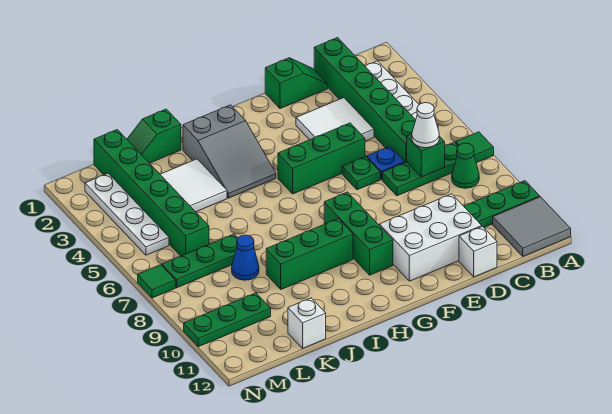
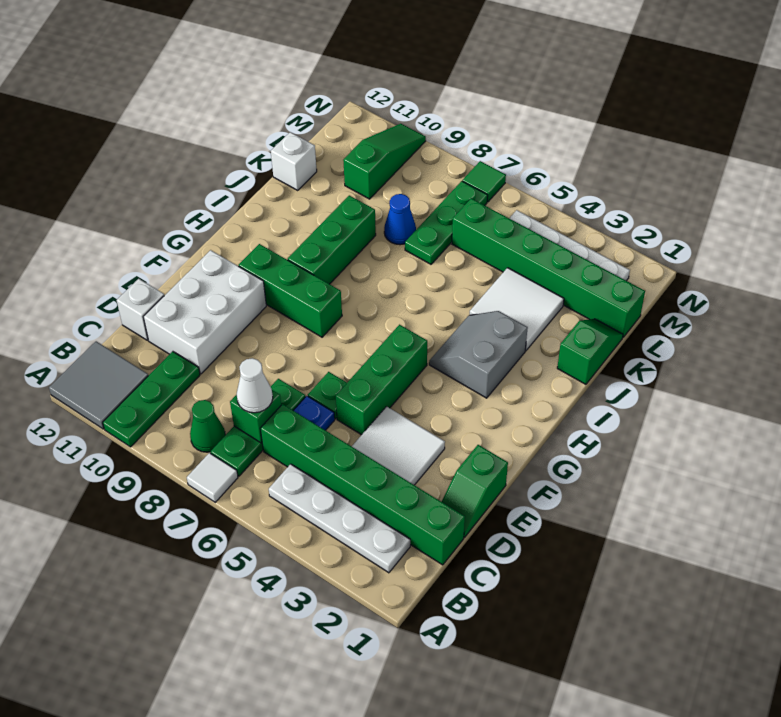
green tile A7 level 1 -> white tile A7 level 1
grey slope H2:I4 level 1 top 2 -> grey slope H3:I4 level 1 top 3
green plate L10:N10 level 1 -> green slope L10:N10 level 1 top L

